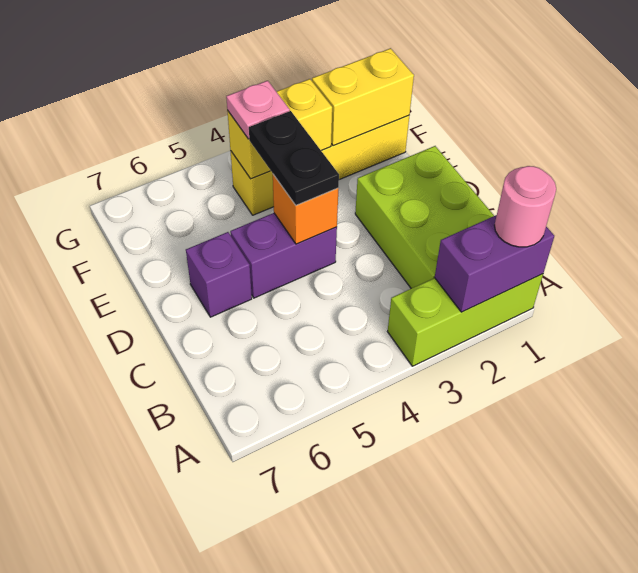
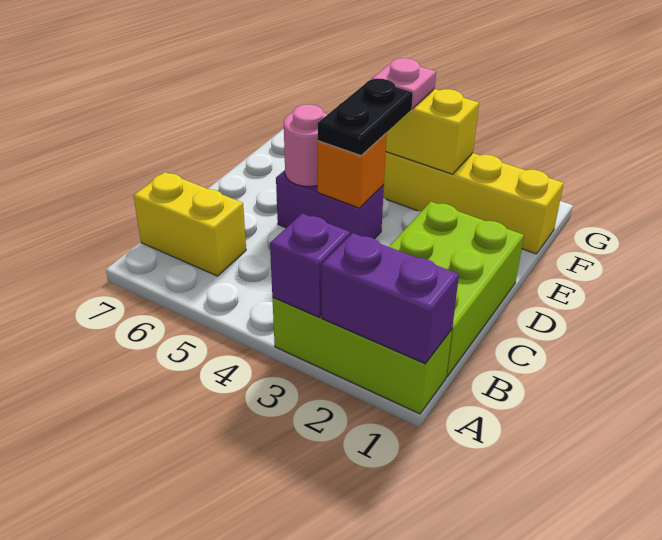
pink round brick A1 level 3 -> pink round brick D5 level 2
purple brick D6 level 1 -> purple brick A3 level 2
yellow brick F1:F2 level 2 -> yellow brick B6:B7 level 1

